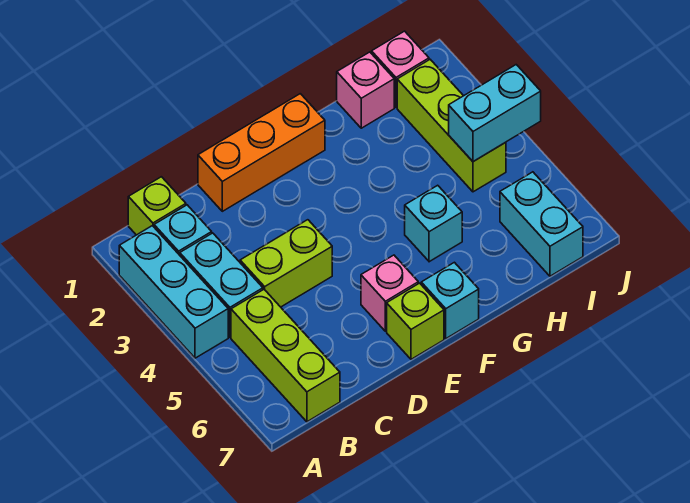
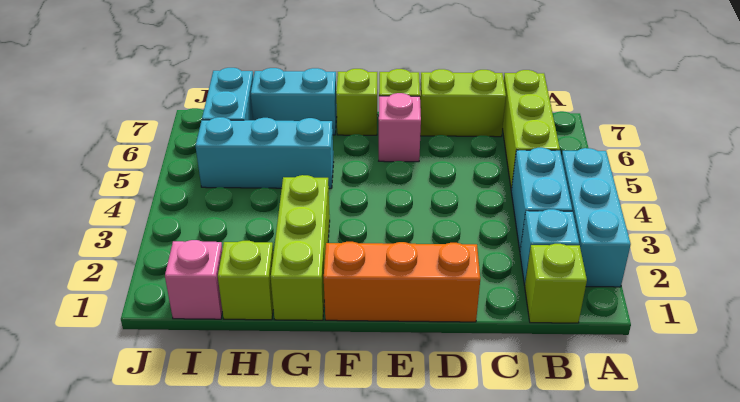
lime brick C4:D4 level 1 -> lime brick C7:D7 level 1
cyan brick F7 level 1 -> lime brick F7 level 1
cyan brick G5 level 1 -> cyan brick G5:I5 level 1
pink brick H1 level 1 -> lime brick H1 level 1
lime brick I2:I4 level 1 -> lime brick G1:G3 level 1
cyan brick I4:J4 level 2 -> cyan brick G7:H7 level 1

